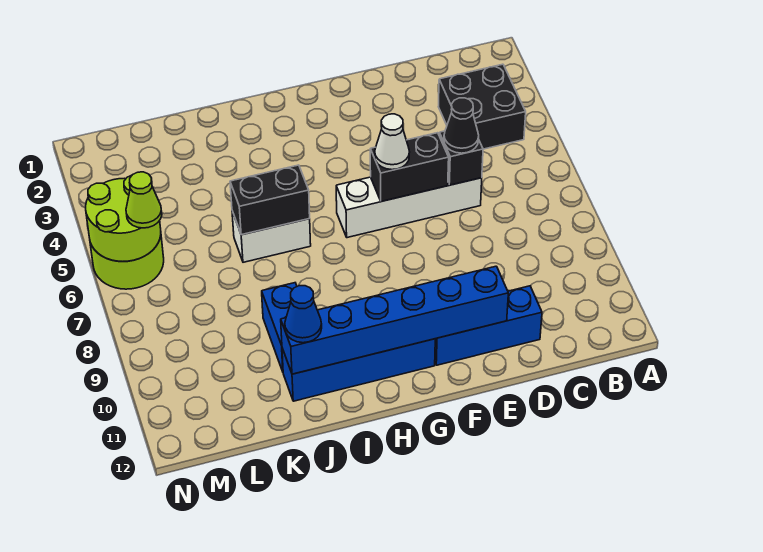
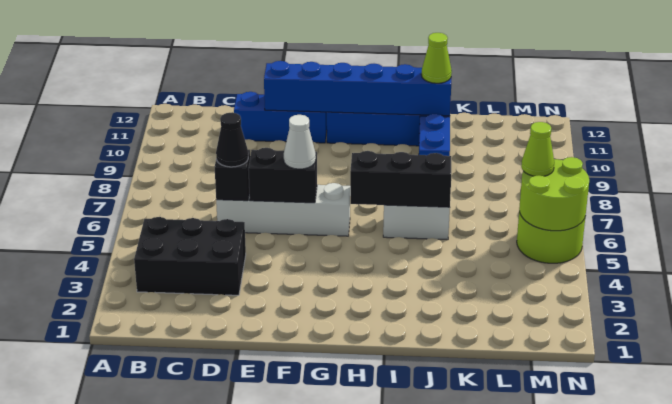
black brick B3:C4 level 1 -> black brick B3:D4 level 1
black brick I6:J6 level 2 -> black brick H6:J6 level 2
blue cone J11 level 3 -> lime cone J11 level 3

